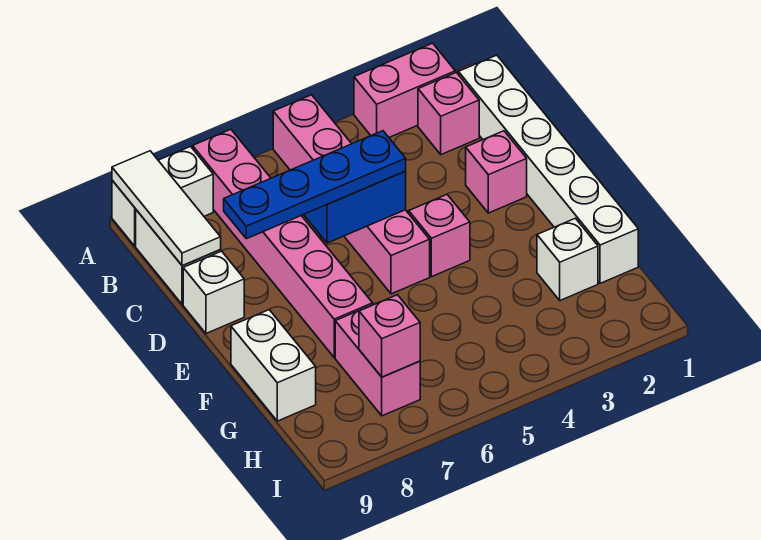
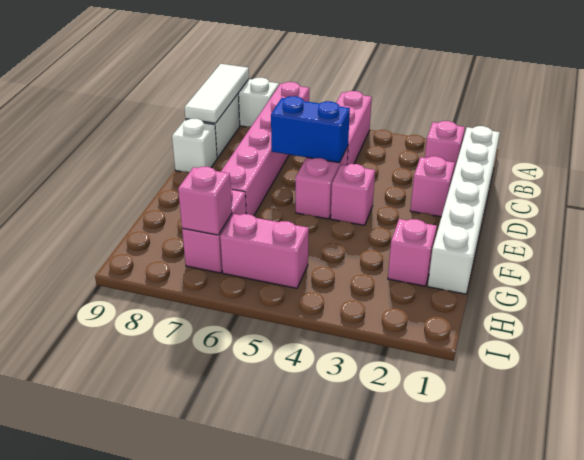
pink brick A2:A3 level 1 -> pink brick H5:H6 level 1
blue plate D5:D8 level 3 -> none
white brick F9:G9 level 1 -> none
white brick G2 level 1 -> pink brick G2 level 1

